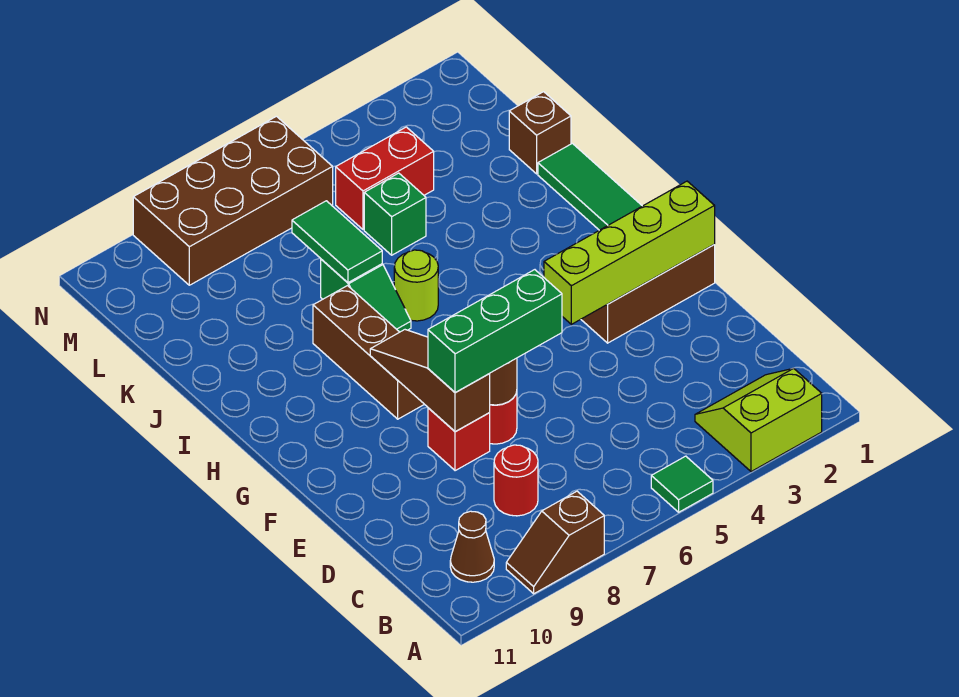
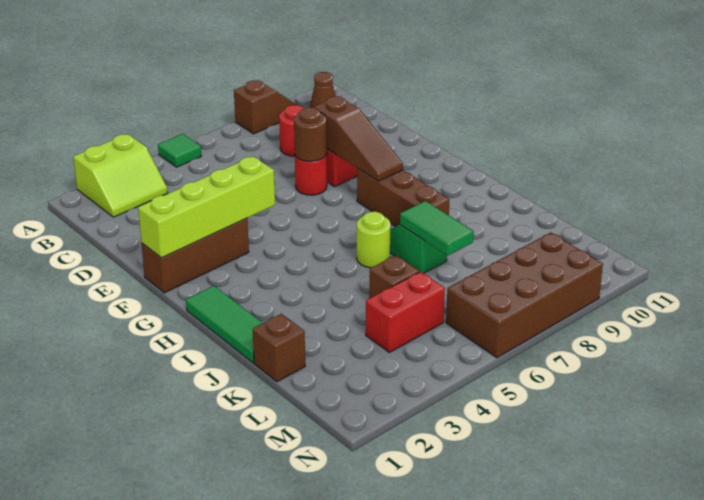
green brick E6:E8 level 3 -> none
green brick K5 level 1 -> brown brick K5 level 1

